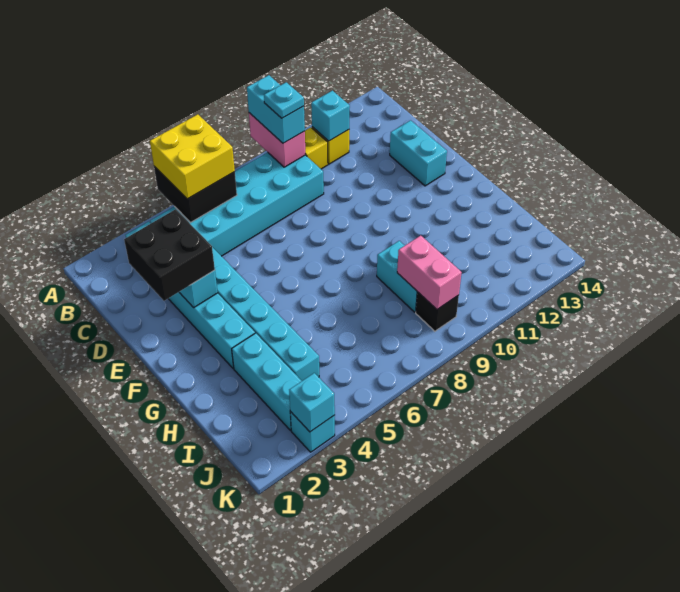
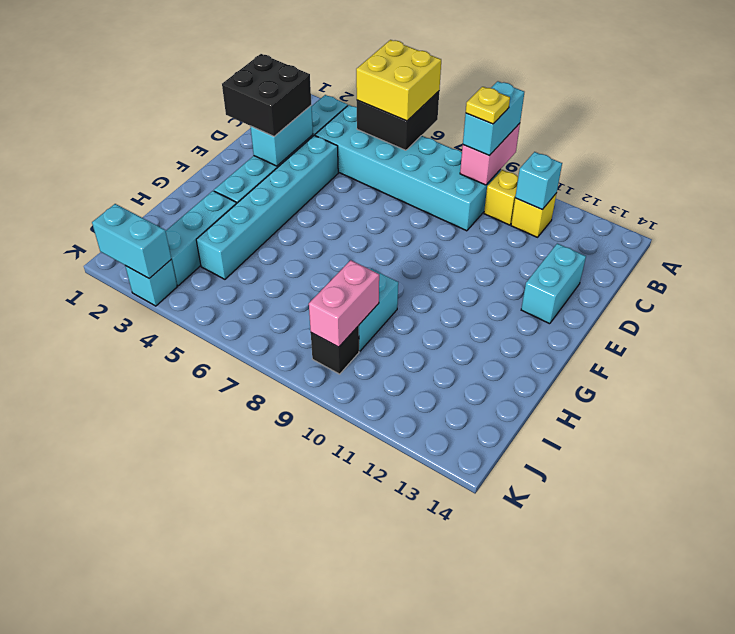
cyan plate B9 level 4 -> yellow plate B9 level 4
cyan brick K3 level 2 -> cyan brick K2:K3 level 2

